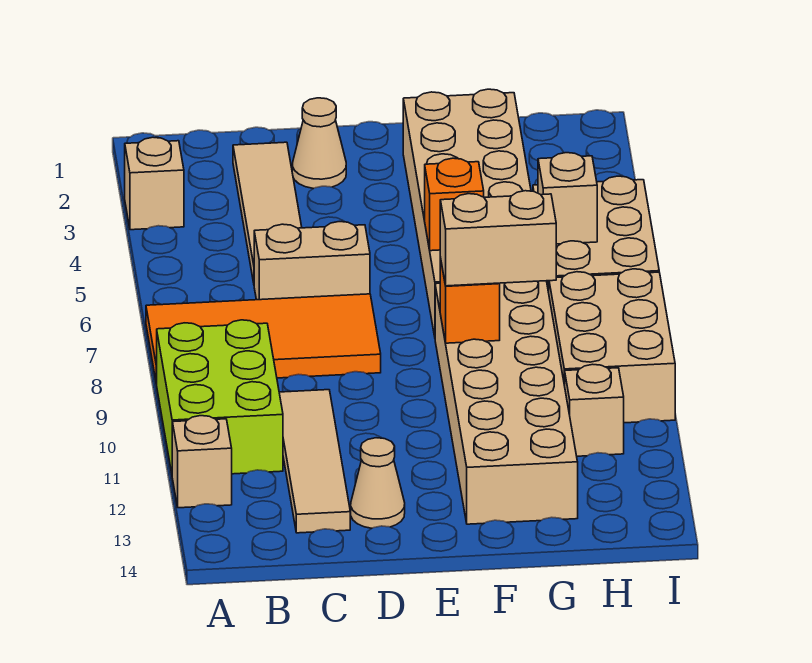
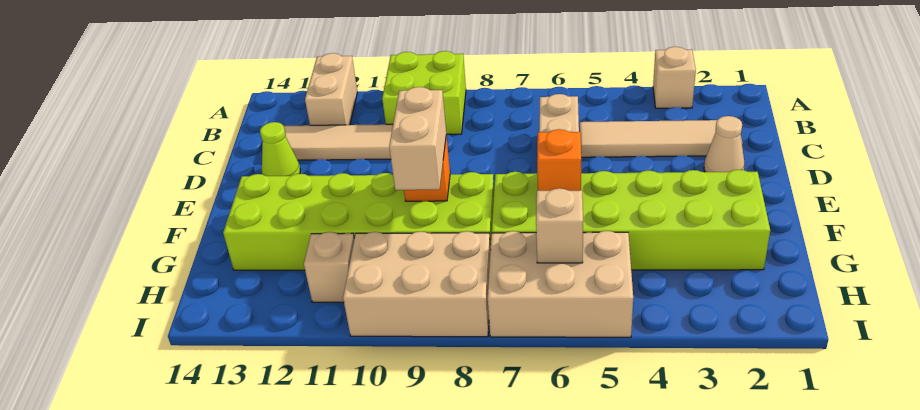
orange tile A7:D8 level 1 -> none
lime brick A9:B11 level 1 -> lime brick A9:B10 level 1
tan brick A12 level 1 -> tan brick A12:B12 level 1
tan cone D13 level 1 -> lime cone D13 level 1
tan brick F2:G7 level 1 -> lime brick F2:G7 level 1
tan brick F8:G13 level 1 -> lime brick F8:G13 level 1

